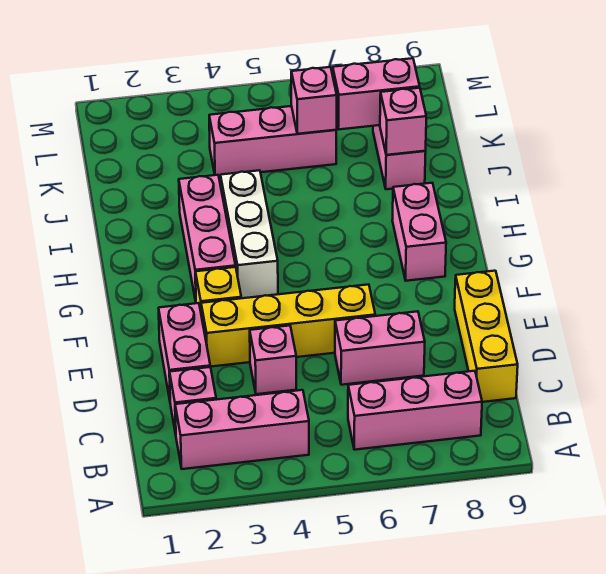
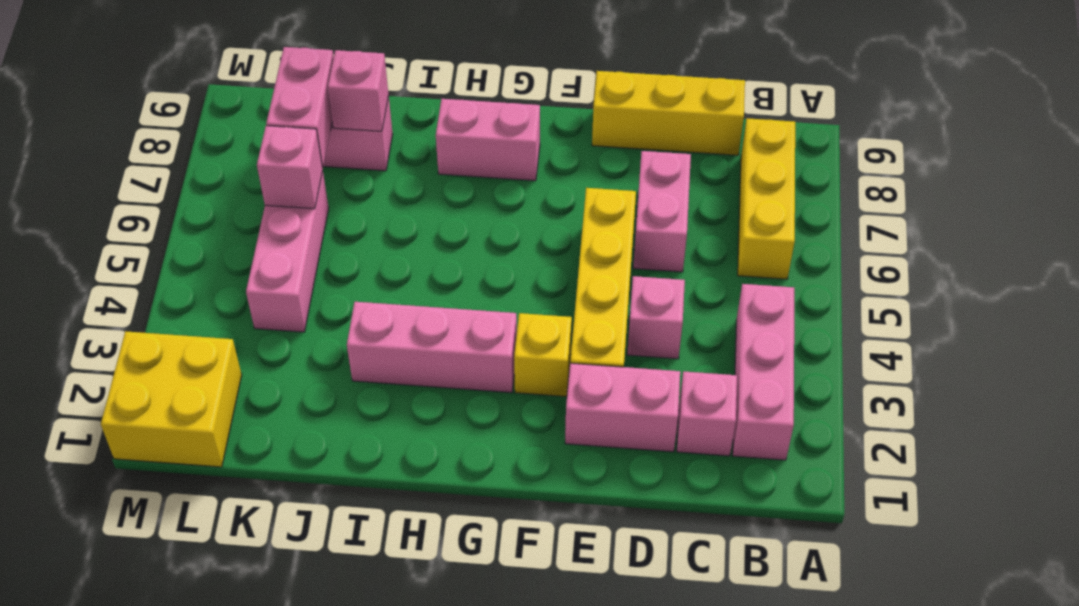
pink brick B6:B8 level 1 -> yellow brick B6:B8 level 1
white brick G4:I4 level 1 -> none
none -> yellow brick L1:M2 level 1

